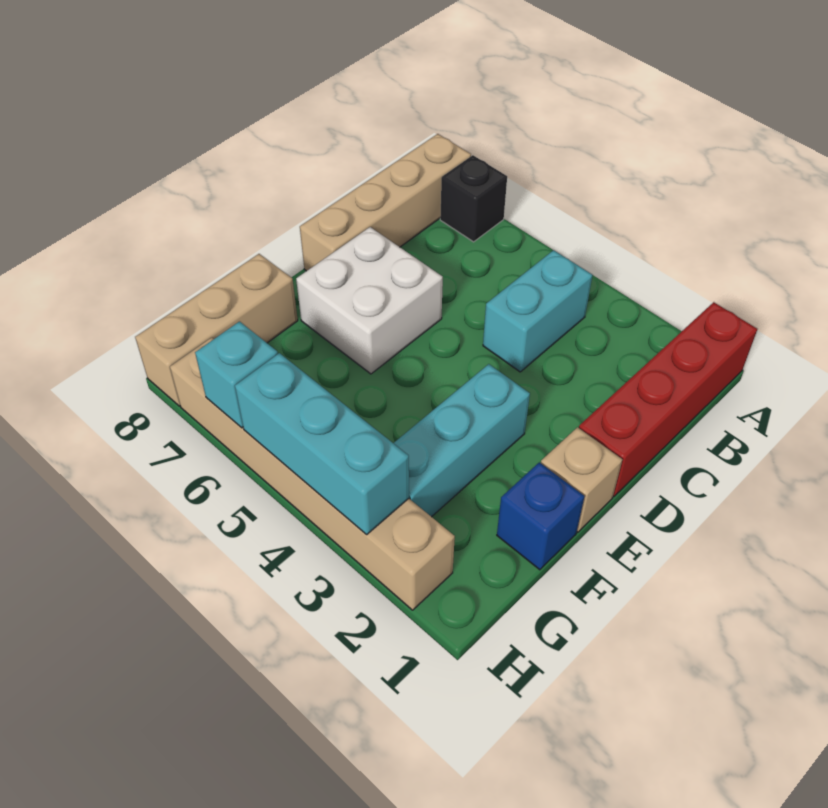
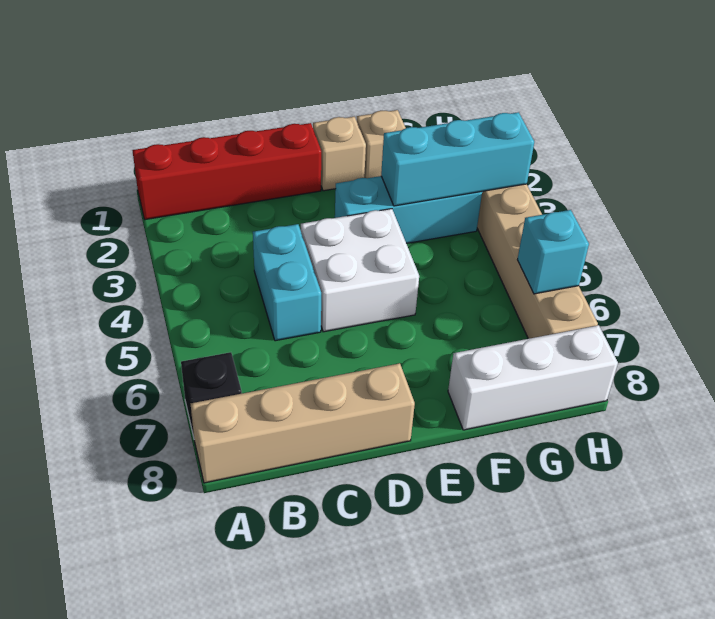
cyan brick B4:C4 level 1 -> cyan brick C4:C5 level 1
white brick D6:E7 level 1 -> white brick D4:E5 level 1
blue brick F1 level 1 -> tan brick F1 level 1
tan brick F8:H8 level 1 -> white brick F8:H8 level 1
cyan brick H3:H5 level 2 -> cyan brick F3:H3 level 2

